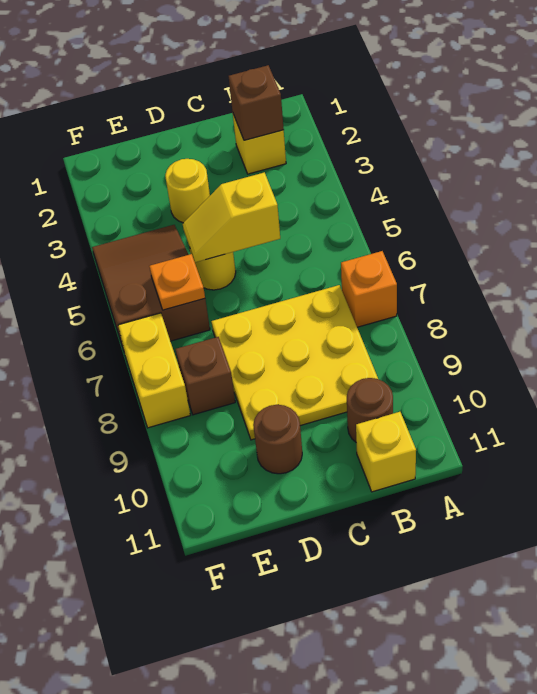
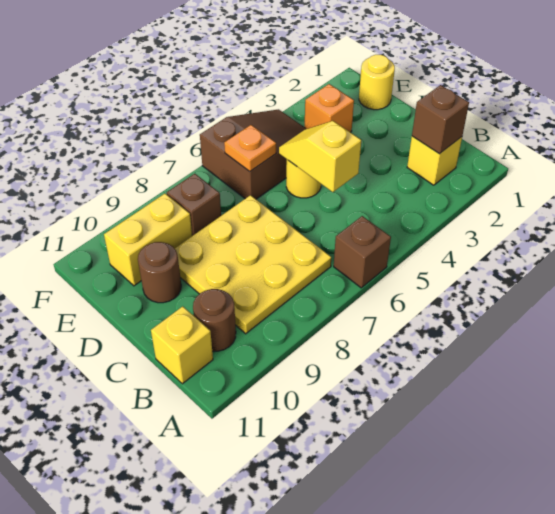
none -> brown brick A6 level 1
orange brick A7 level 1 -> orange brick E3 level 1
yellow round brick D3 level 1 -> yellow round brick E1 level 1
yellow brick F7:F8 level 1 -> yellow brick E9:E10 level 1

